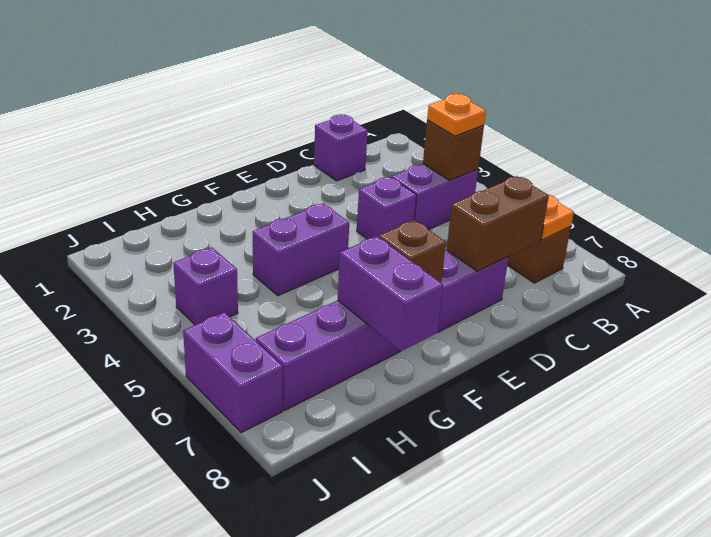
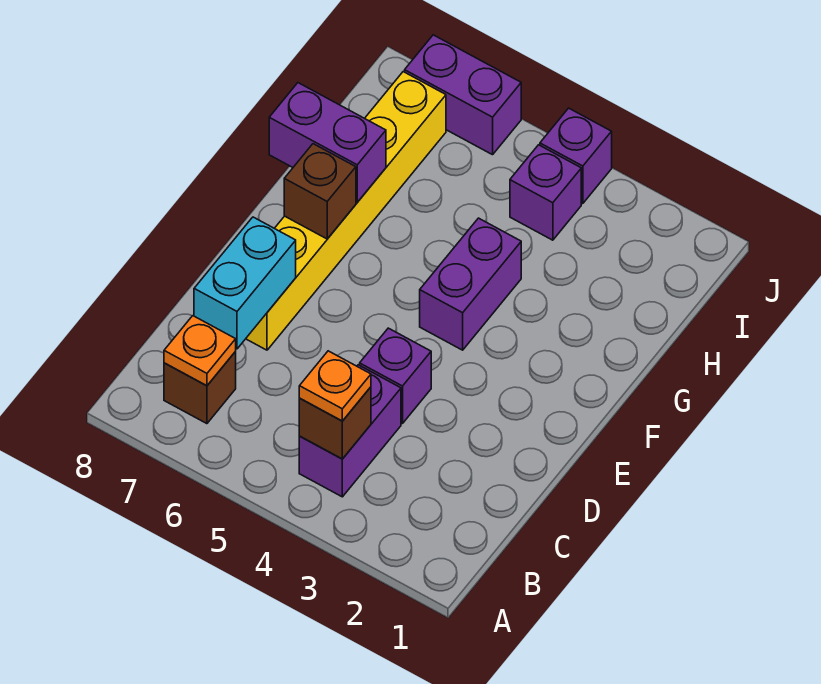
purple brick C1 level 1 -> purple brick J4 level 1
brown brick C7:D7 level 2 -> cyan brick C7:D7 level 2
purple brick D7:I7 level 1 -> yellow brick D7:I7 level 1

